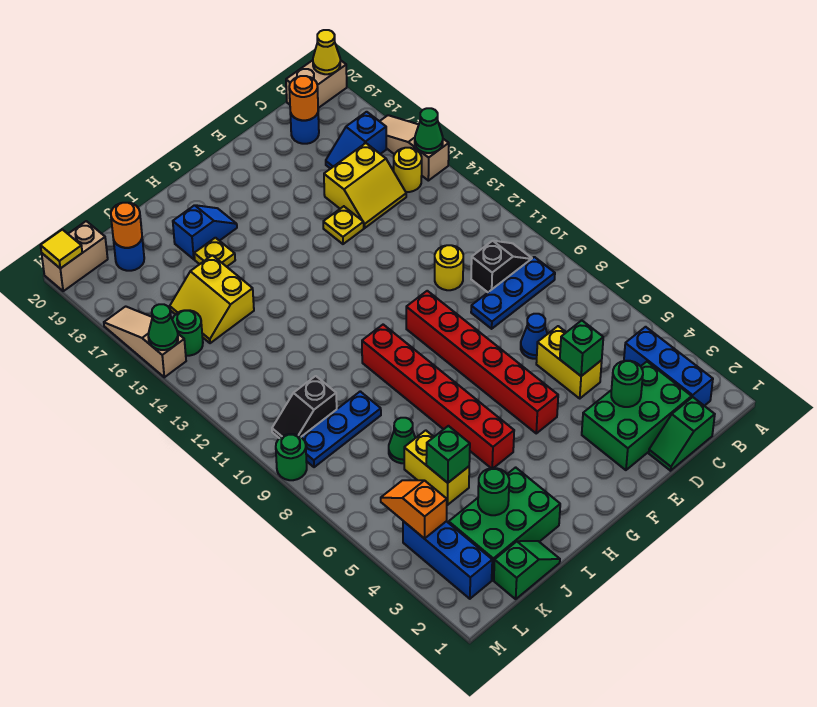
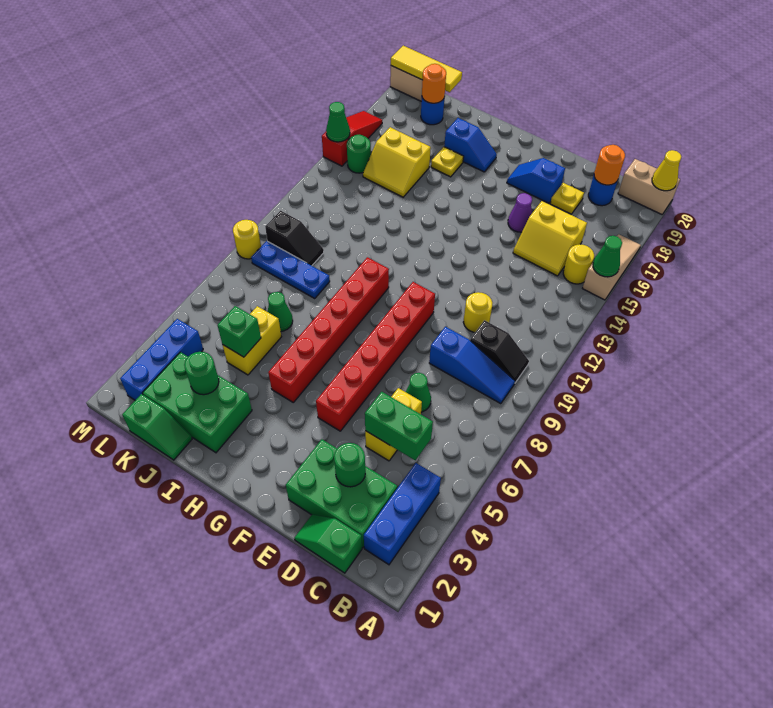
blue plate B9:D9 level 1 -> blue slope B9:D9 level 1 top D
blue slope B17:C17 level 1 top B -> blue slope E18:F18 level 1 top E
green brick D5 level 2 -> green brick C5:D5 level 2
blue cone D7 level 1 -> green cone D7 level 1
yellow plate E15 level 1 -> yellow plate D18 level 1
none -> purple cone E16 level 1
yellow slope J15:K16 level 1 top J -> yellow slope J15:K16 level 1 top 16
black slope K10:L10 level 1 top K -> black slope K10:L10 level 1 top L
orange slope L4:L5 level 2 top 4 -> none
green round brick M9 level 1 -> yellow round brick M9 level 1
tan slope M15:M17 level 1 top 15 -> red slope M15:M17 level 1 top 15
yellow tile M20 level 2 -> yellow tile K20:M20 level 2

